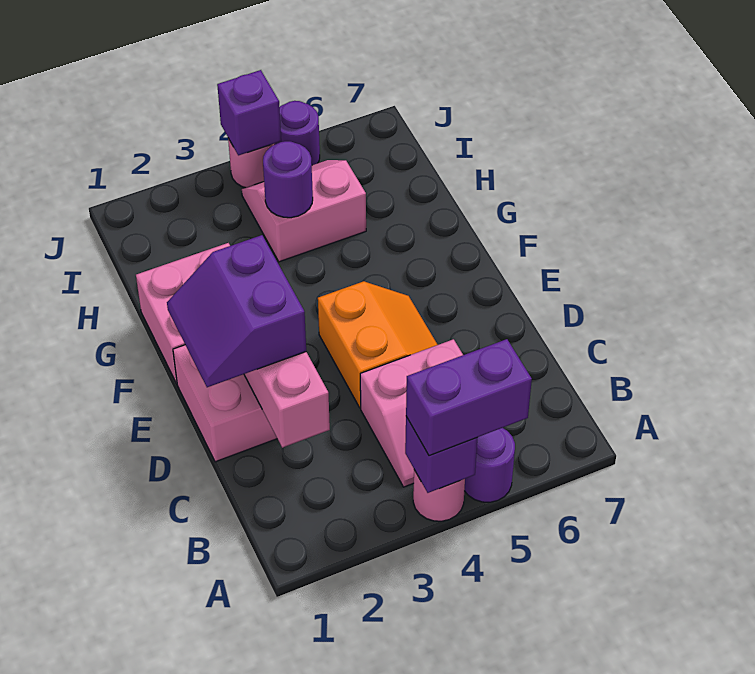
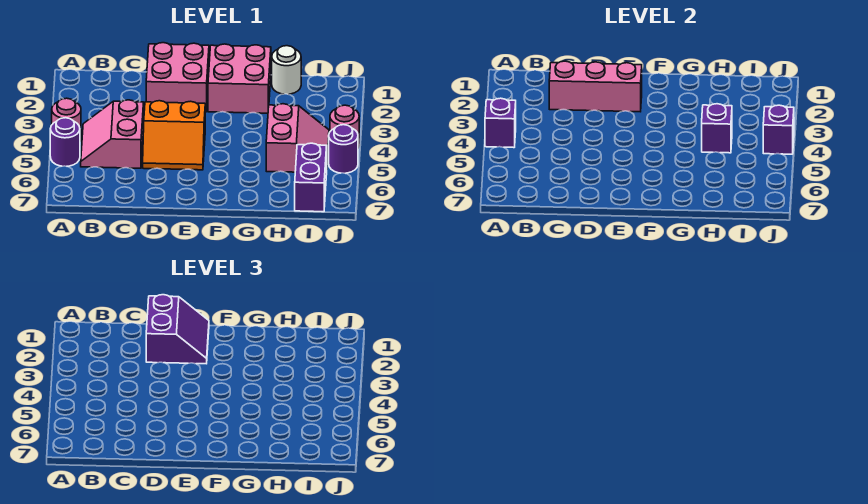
purple brick A4:A5 level 3 -> purple brick I6:I7 level 1
purple slope D1:E2 level 3 top 2 -> purple slope D1:E2 level 3 top D
none -> white round brick H1 level 1
purple round brick H4 level 2 -> purple brick H4 level 2

